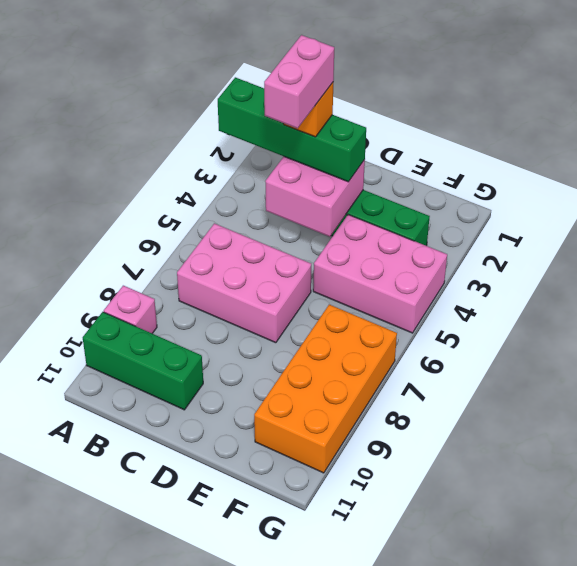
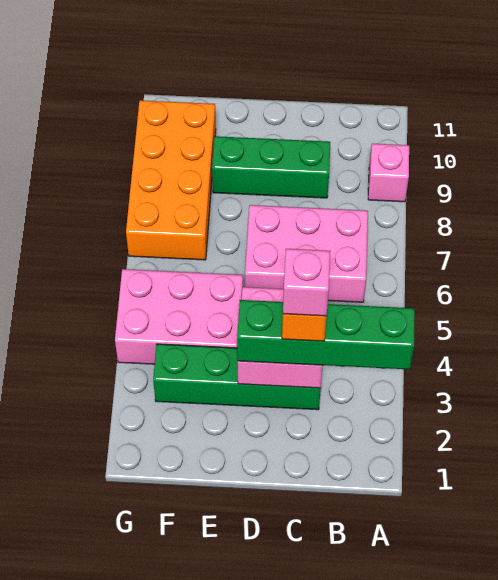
green brick A10:C10 level 1 -> green brick C9:E9 level 1
pink brick C3:C4 level 5 -> pink brick C3 level 5

